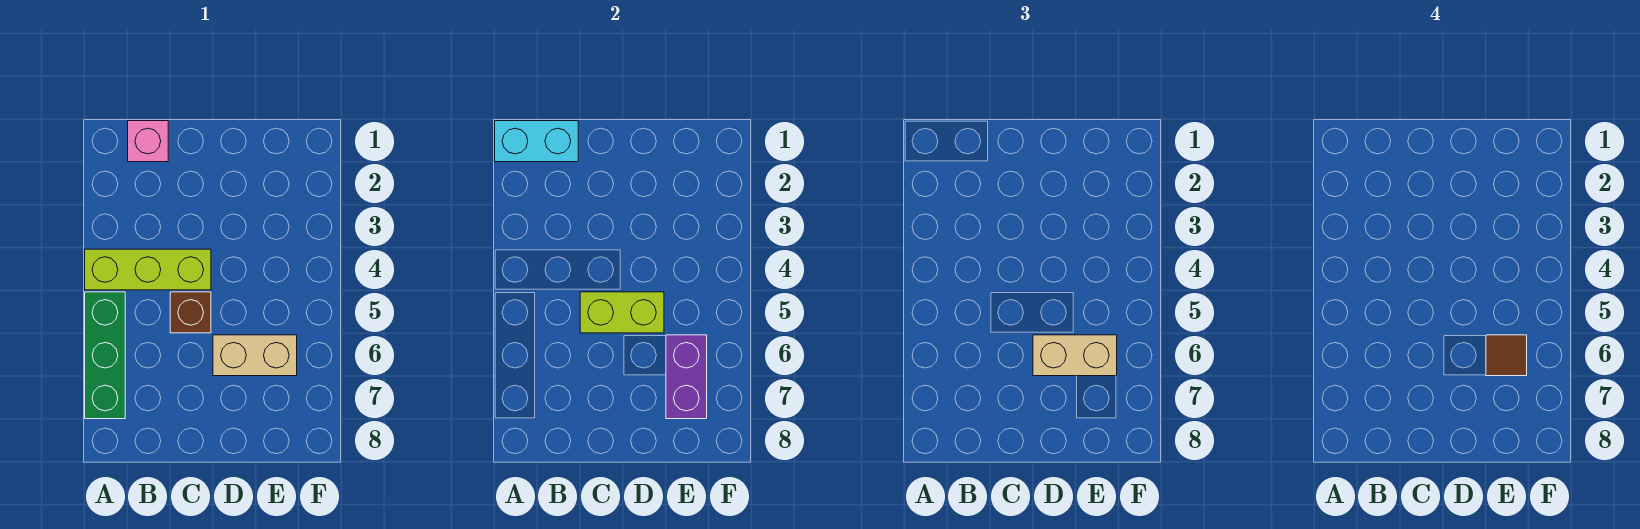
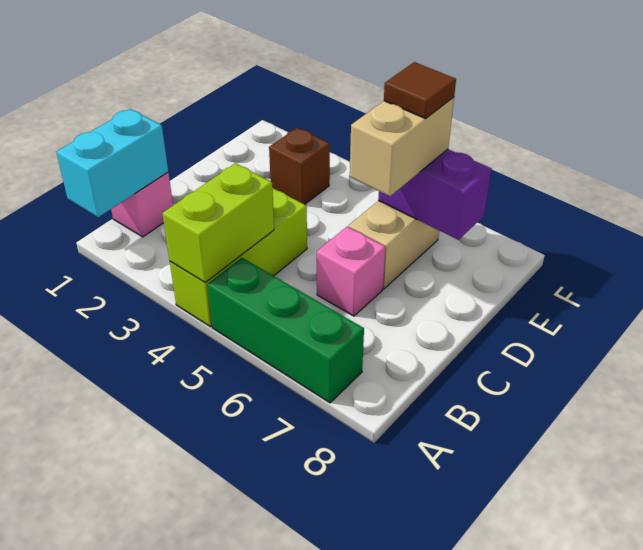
brown brick C5 level 1 -> brown brick E3 level 1
lime brick C5:D5 level 2 -> lime brick A4:B4 level 2
none -> pink brick C6 level 1

